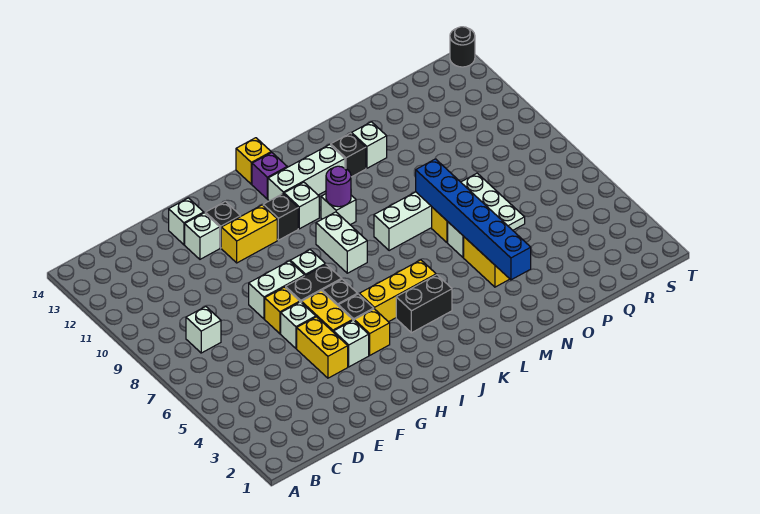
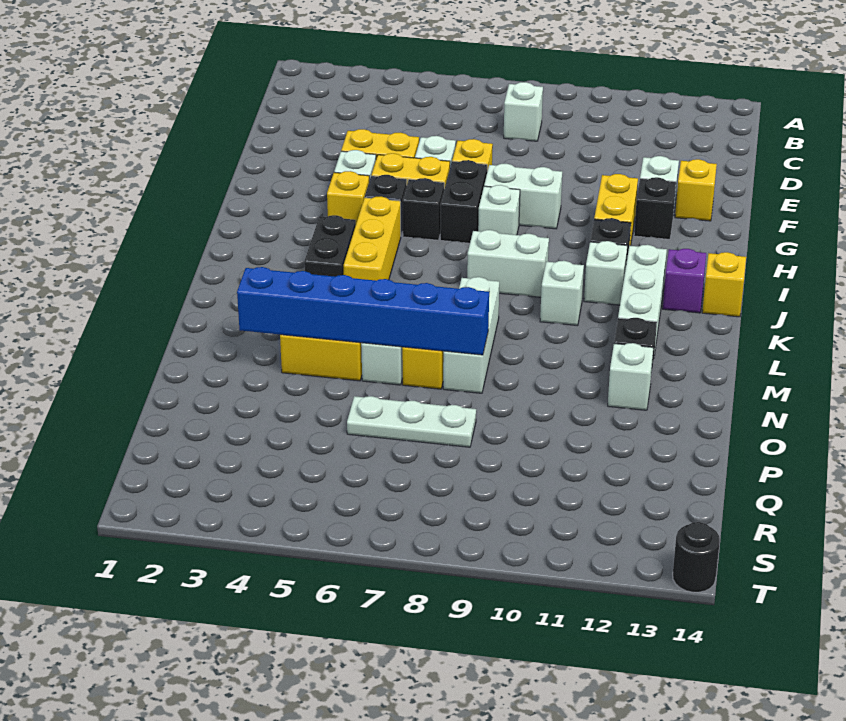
white brick F8:G8 level 1 -> white brick G8:G9 level 1
white brick F13 level 1 -> yellow brick F13 level 1
purple round brick K10 level 2 -> none

